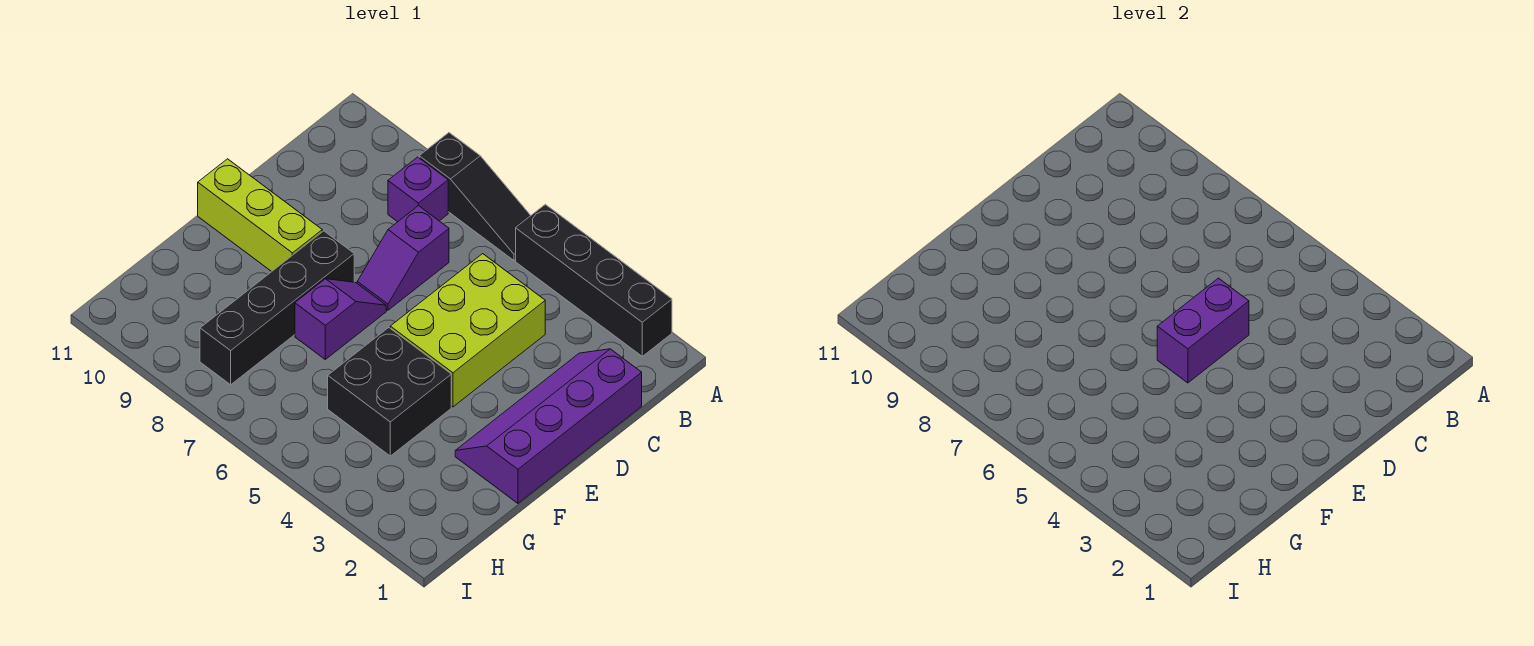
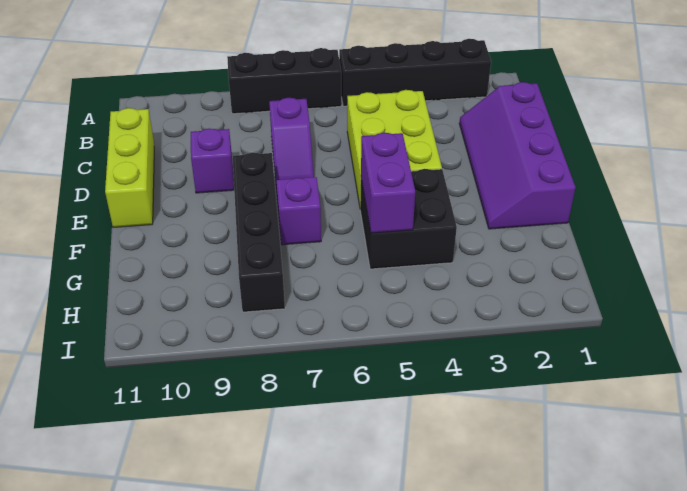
black slope A6:A8 level 1 top 8 -> black brick A6:A8 level 1
purple brick B8 level 1 -> purple brick D9 level 1
purple brick D5:E5 level 2 -> purple brick F5:G5 level 2
lime brick E9:E11 level 1 -> lime brick C11:E11 level 1

